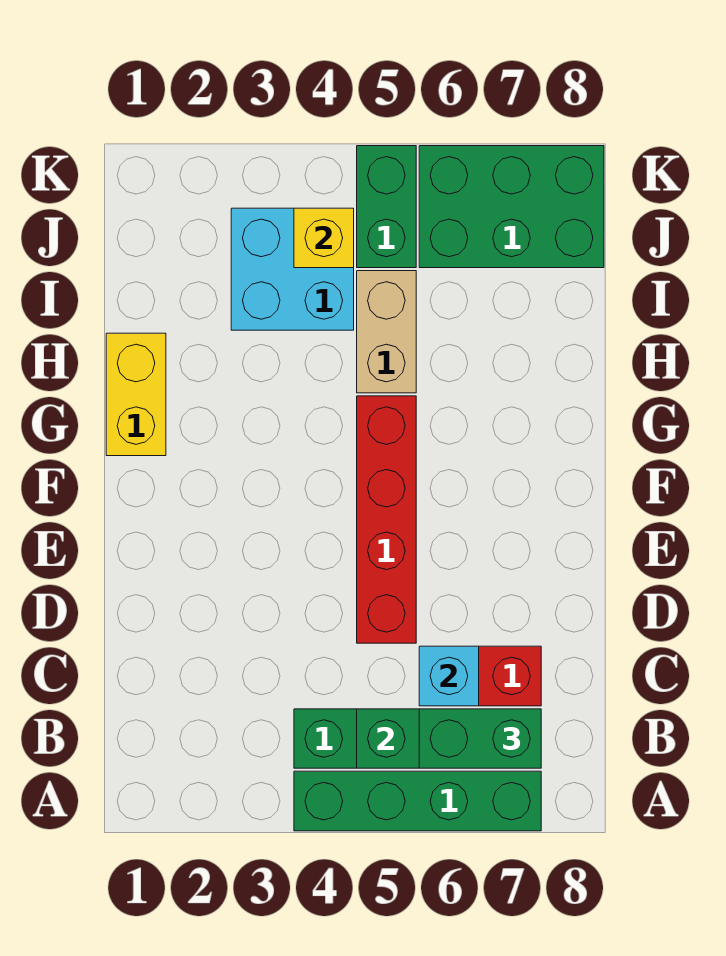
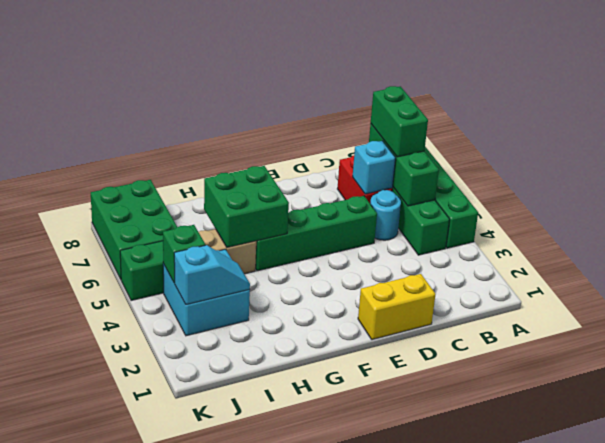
none -> cyan round brick C5 level 1
red brick D5:G5 level 1 -> green brick D5:G5 level 1
yellow brick G1:H1 level 1 -> yellow brick D1:E1 level 1
none -> green brick G5:H6 level 2
none -> cyan slope I3:J3 level 2 top J
yellow brick J4 level 2 -> green brick J4 level 2

